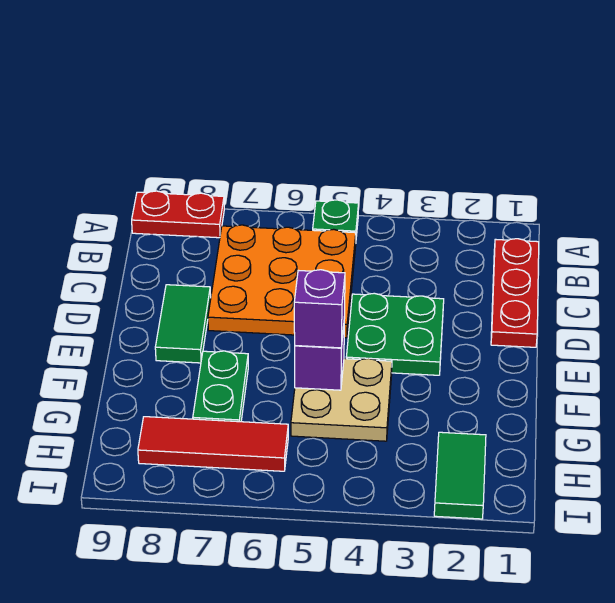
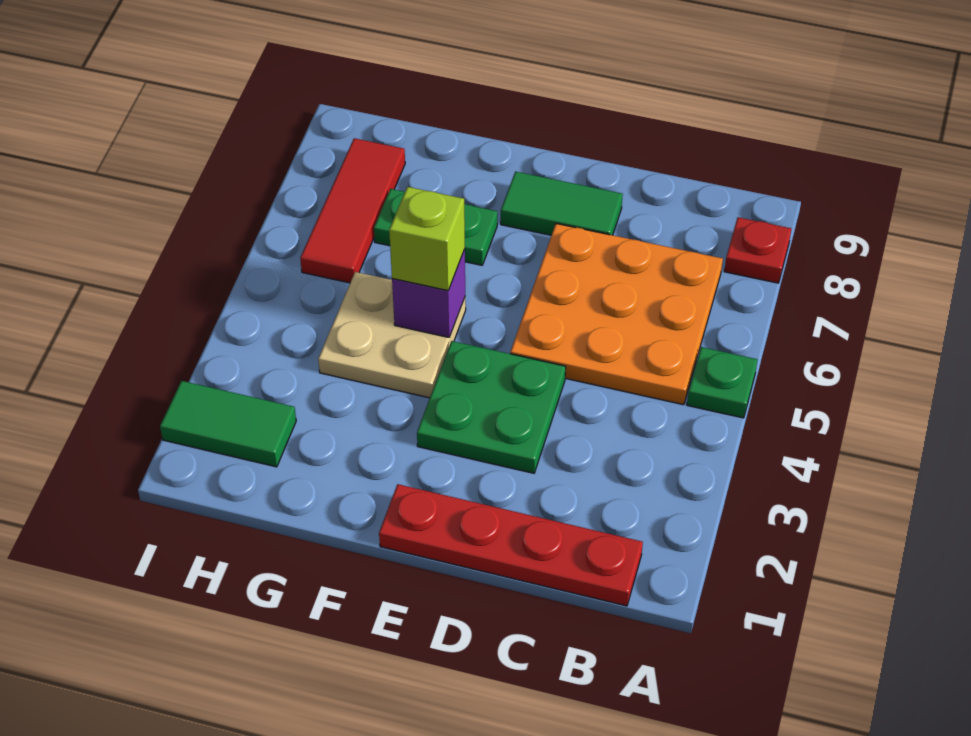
red plate A8:A9 level 1 -> red plate A8 level 1
red plate B1:D1 level 1 -> red plate B1:E1 level 1
purple brick F5 level 3 -> lime brick F5 level 3

